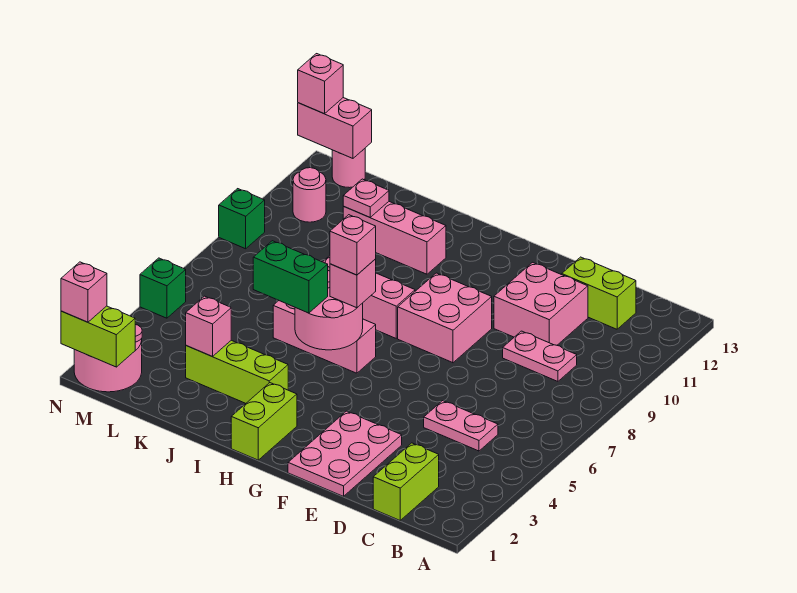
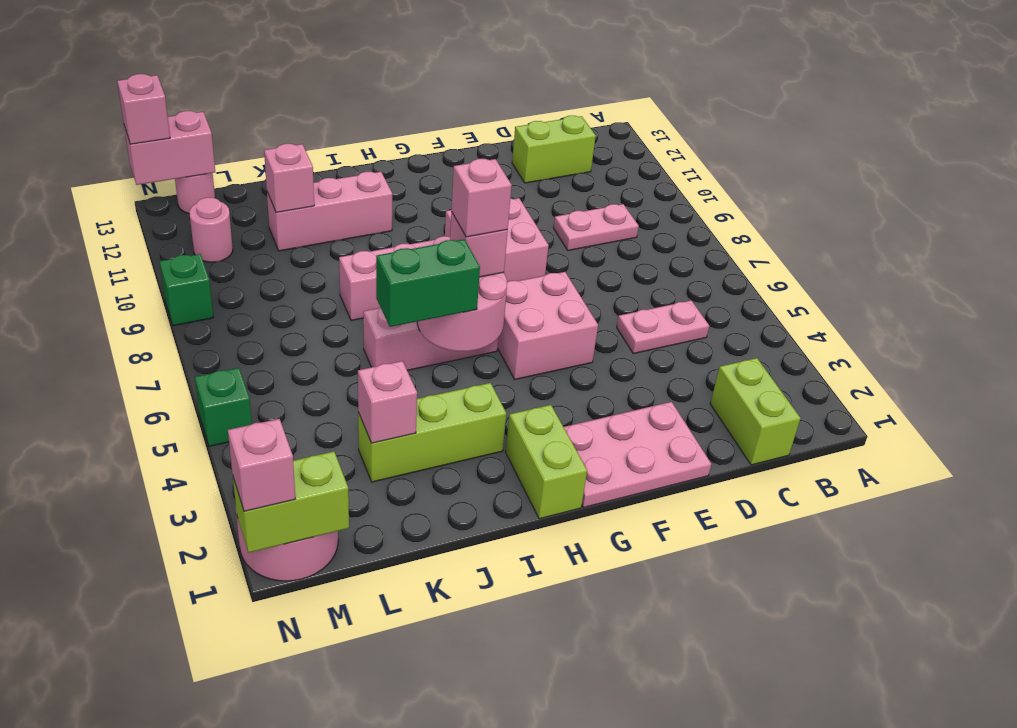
pink brick D10:E11 level 1 -> pink brick F5:G6 level 1
pink plate E1:F3 level 1 -> pink plate E1:G2 level 1
pink plate K11 level 2 -> pink brick K11 level 2

